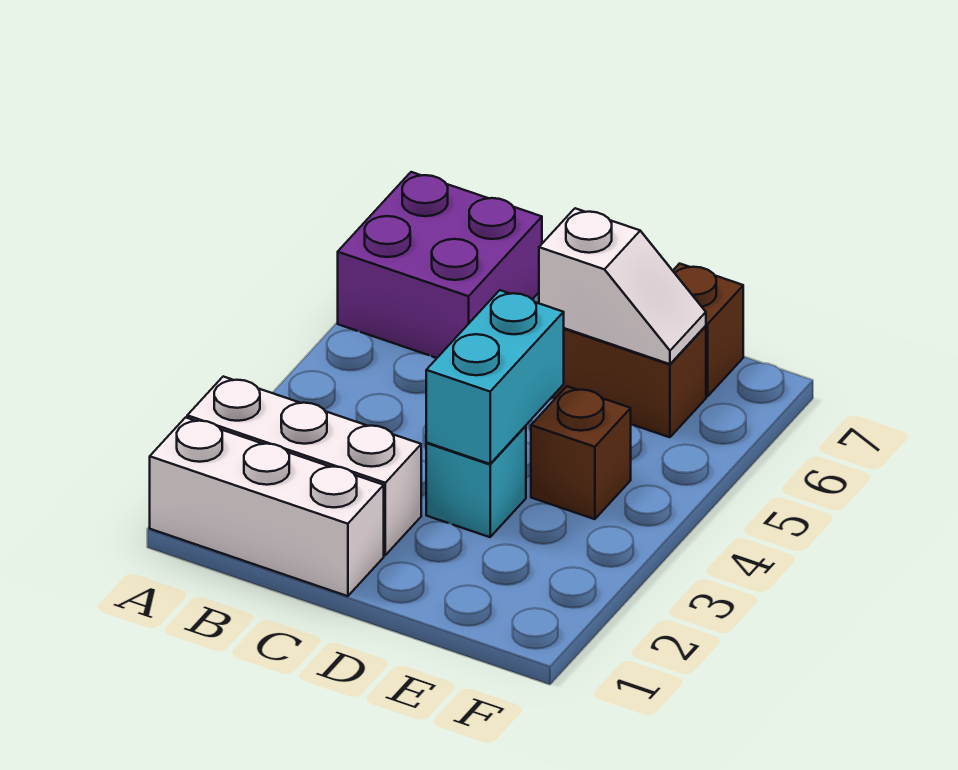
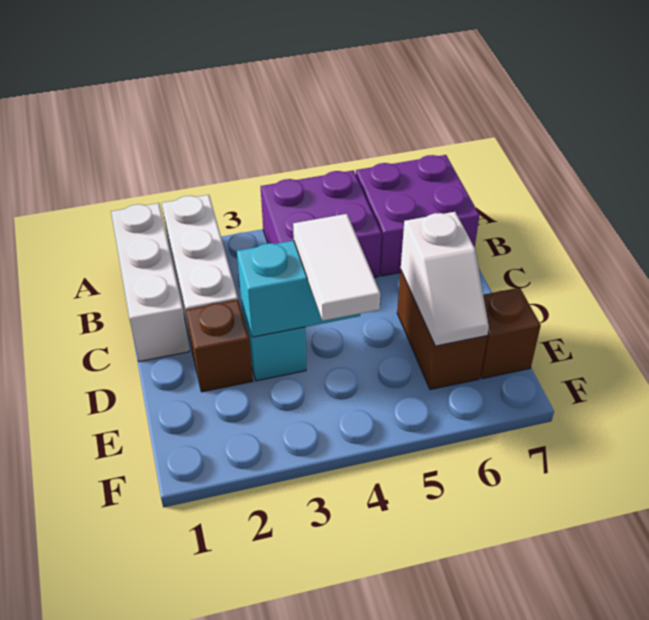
none -> purple brick A4:B5 level 1
none -> white tile D4:E4 level 3
brown brick E4 level 1 -> brown brick D2 level 1

